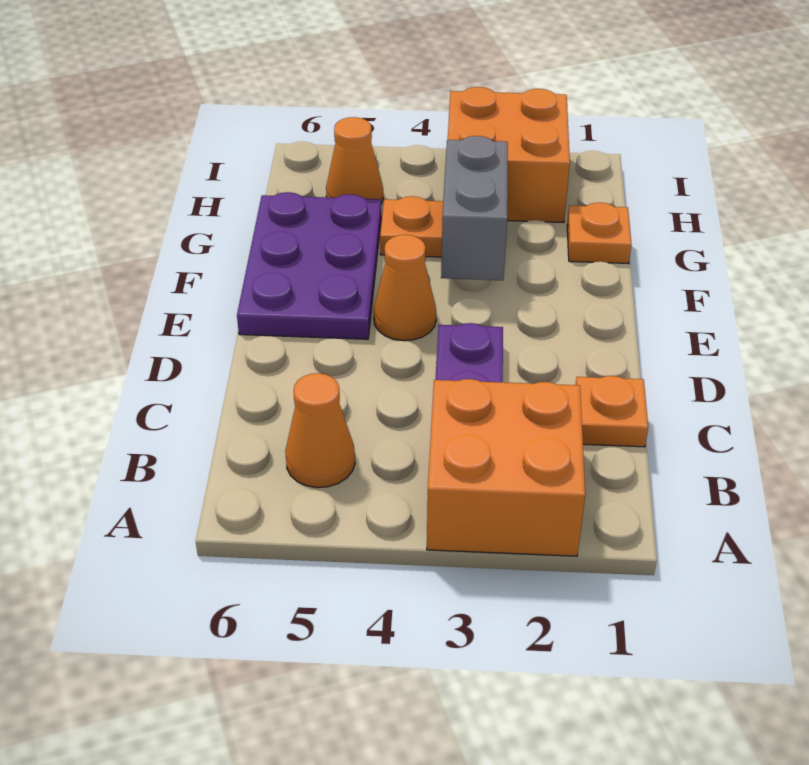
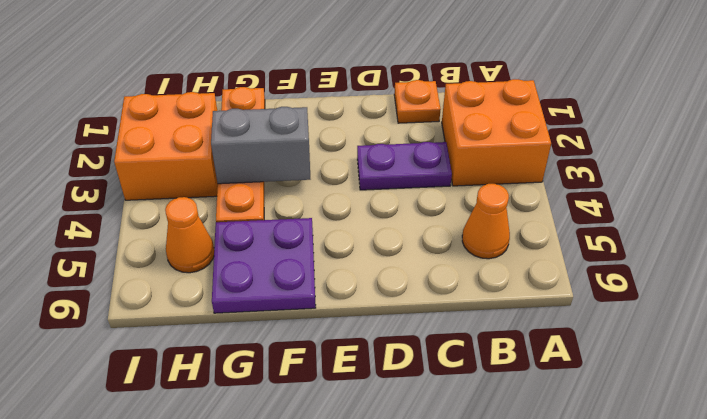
orange cone E4 level 1 -> none
purple plate E5:G6 level 1 -> purple plate F5:G6 level 1

